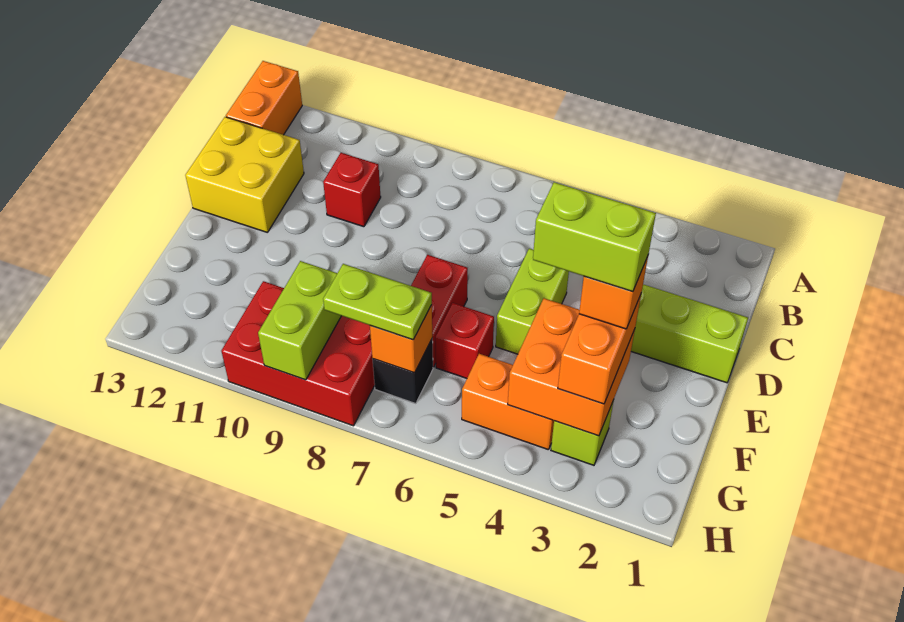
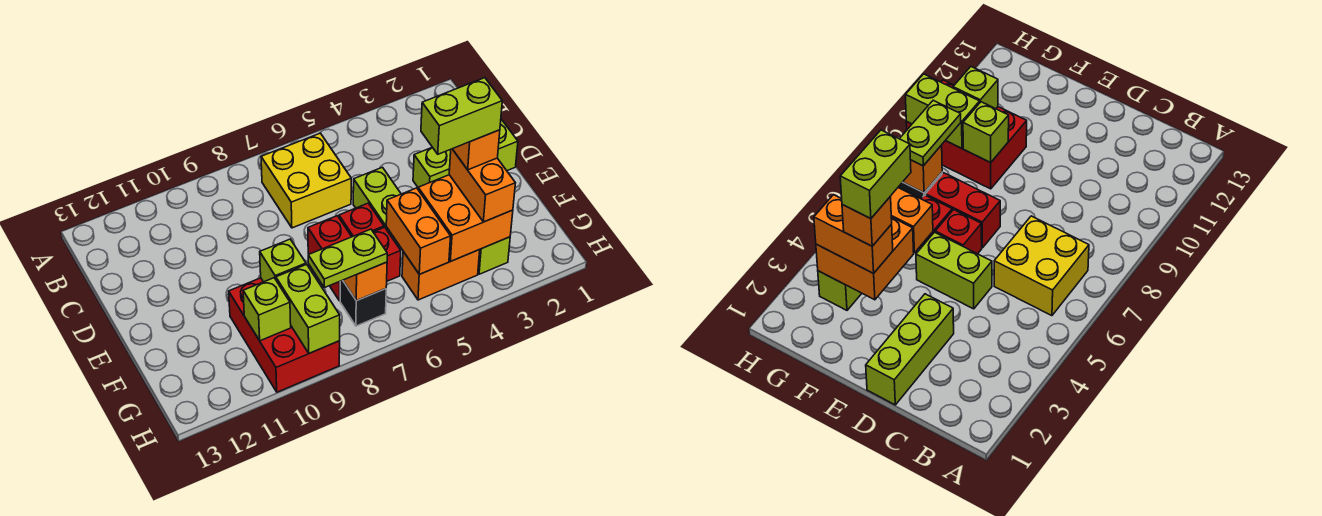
orange brick A13:B13 level 1 -> orange brick F5:G5 level 2
red brick C10 level 1 -> red brick E6 level 1
yellow brick C12:D13 level 1 -> yellow brick B6:C7 level 1
none -> lime brick F9 level 2
red brick G8:H10 level 1 -> red brick F9:H10 level 1
none -> lime brick G10 level 2

